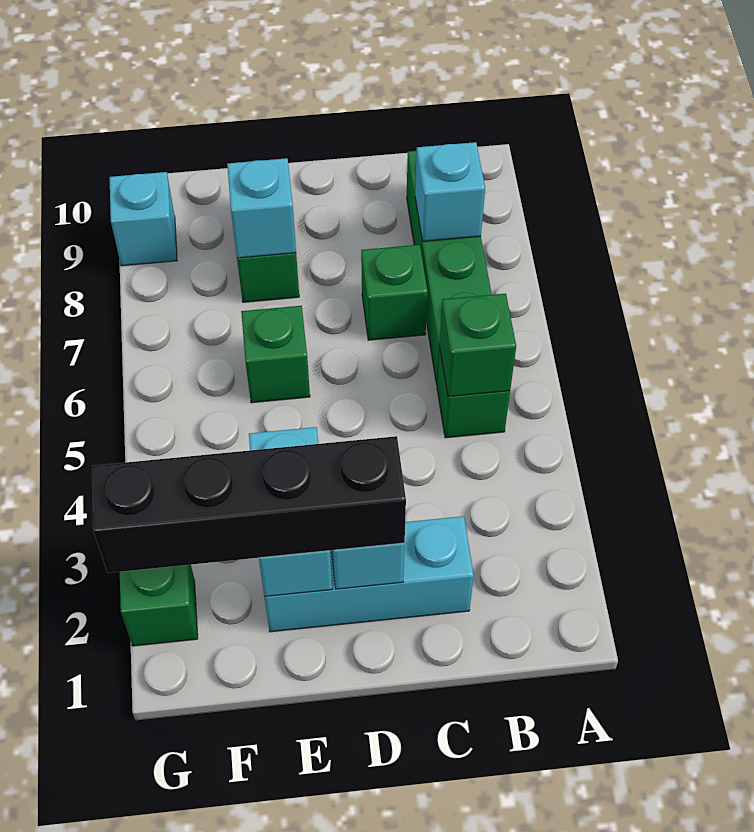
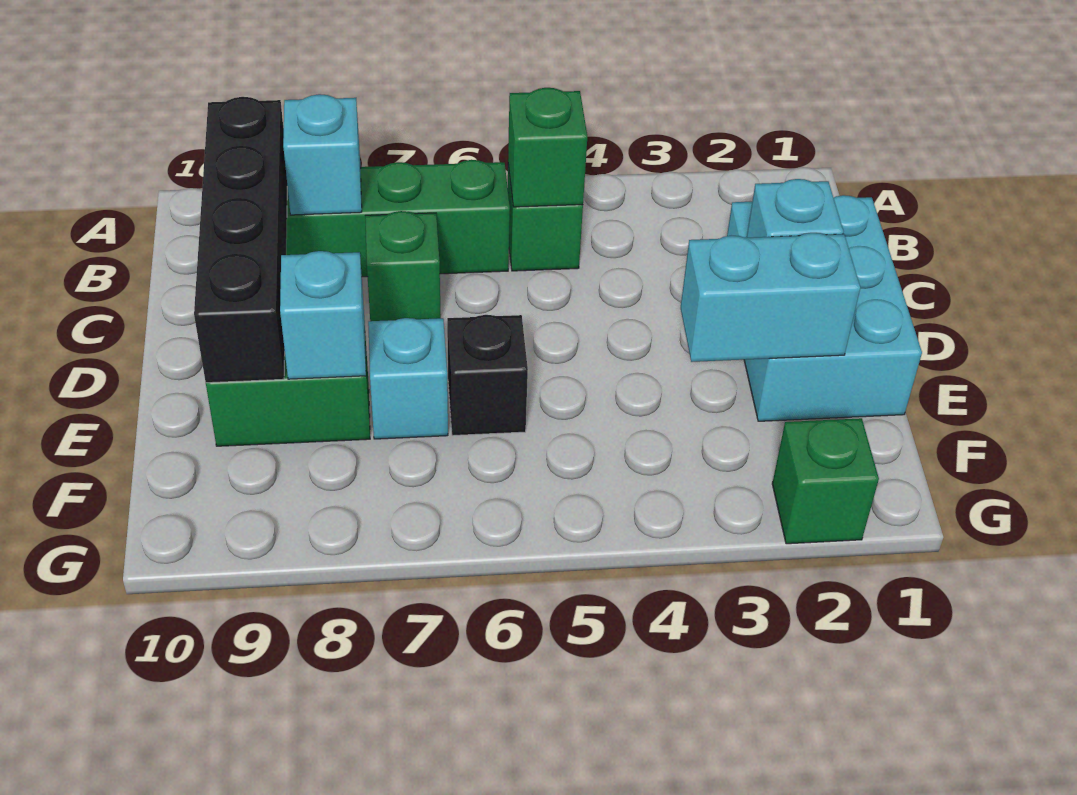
cyan brick C2:E2 level 1 -> cyan brick C1:E2 level 1
black brick D2:G2 level 3 -> black brick B9:E9 level 2
green brick E6 level 1 -> black brick E6 level 1
cyan brick G9 level 1 -> cyan brick E7 level 1

